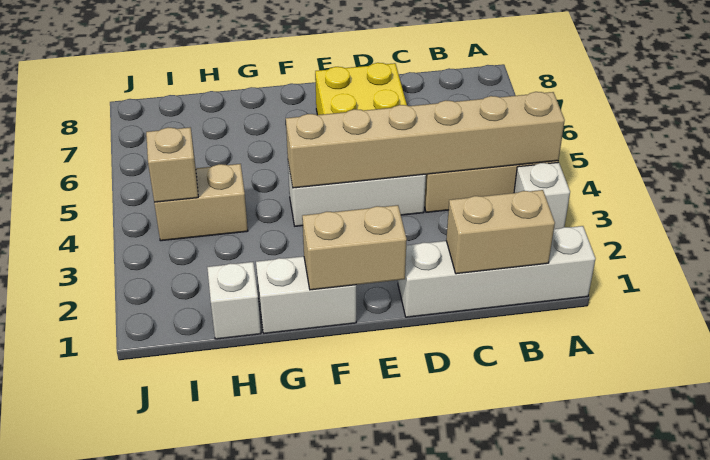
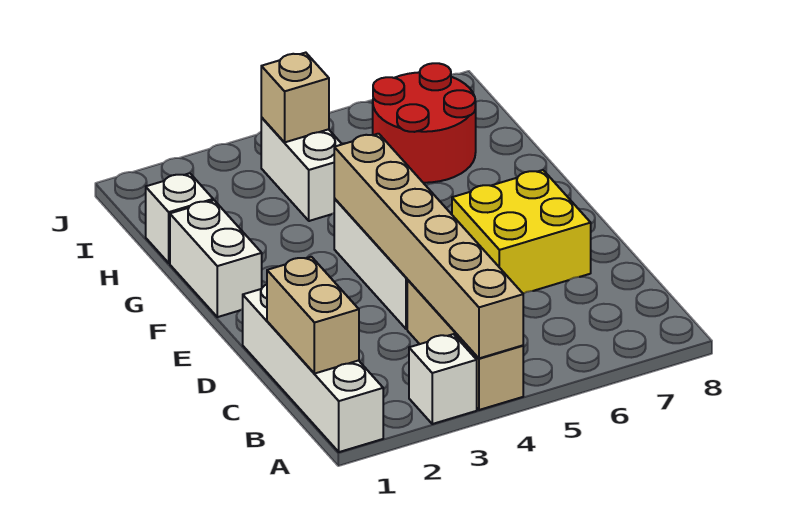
tan brick E1:F1 level 2 -> none
tan brick H4:I4 level 1 -> white brick H4:I4 level 1
none -> red round brick H6:I7 level 1

